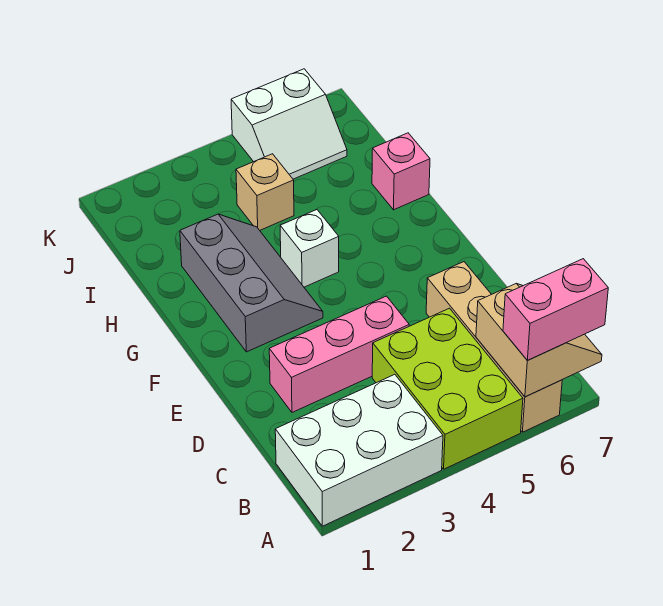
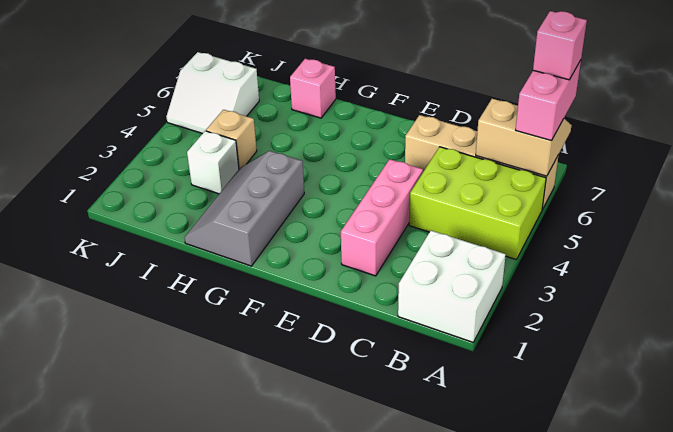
white brick A1:B3 level 1 -> white brick A1:B2 level 1
none -> pink brick A7 level 4
grey slope F2:H3 level 1 top 2 -> grey slope G1:H3 level 1 top G
white brick G4 level 1 -> white brick I3 level 1
white slope J5:K6 level 1 top K -> white slope J5:K6 level 1 top 6

